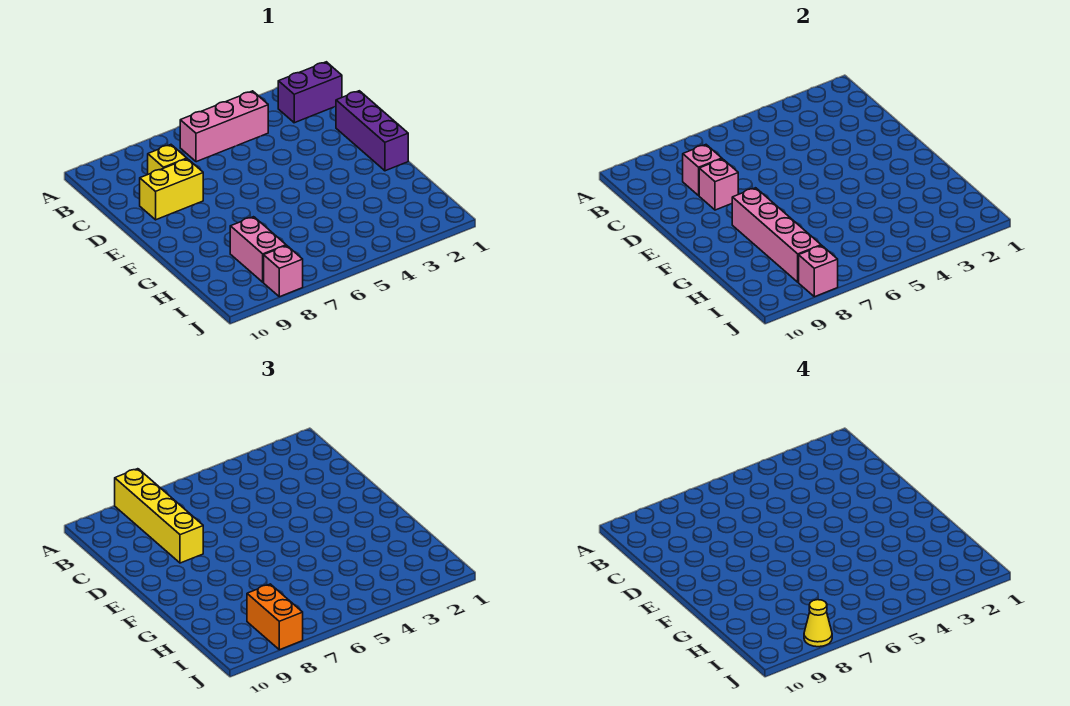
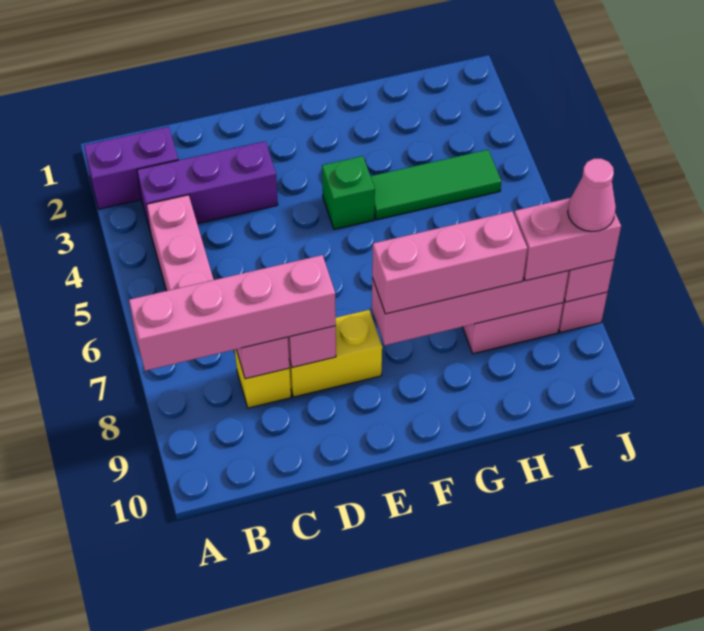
yellow brick A8:D8 level 3 -> pink brick A8:D8 level 3
purple brick B1:B2 level 1 -> purple brick A2:B2 level 1
purple brick D1:F1 level 1 -> purple brick B3:D3 level 1
yellow brick D8:D9 level 1 -> yellow brick D8:E8 level 1
none -> green brick F4 level 1
none -> pink brick F8:H8 level 3
none -> green tile G4:I4 level 1
orange brick I8:J8 level 3 -> pink brick I8:J8 level 3
yellow cone J8 level 4 -> pink cone J8 level 4

